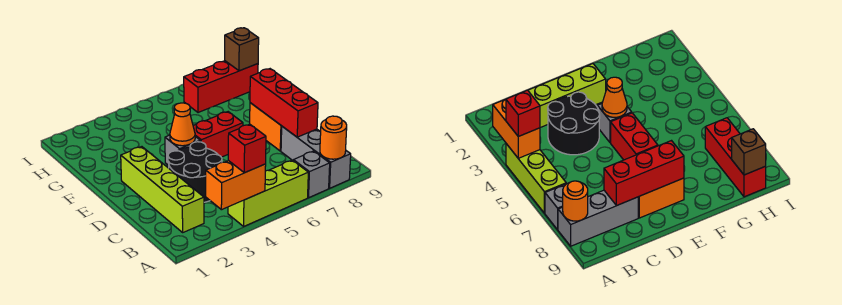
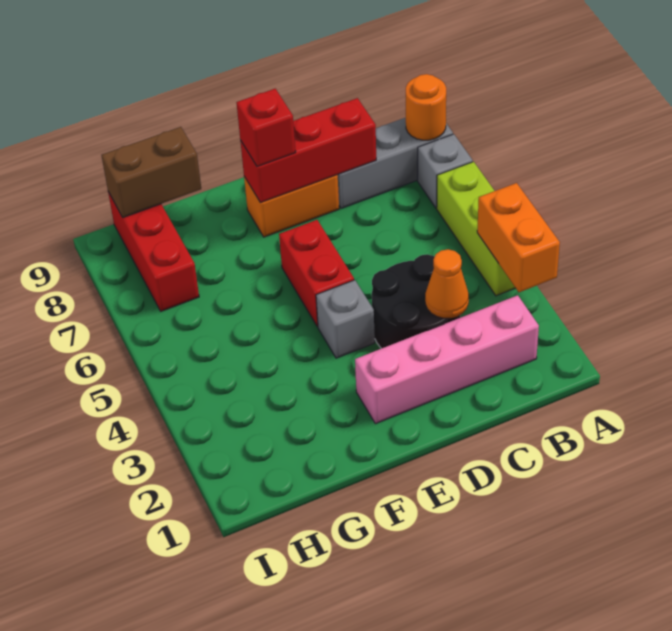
red brick A4 level 3 -> red brick E8 level 3
lime brick B2:E2 level 1 -> pink brick B2:E2 level 1
orange cone E4 level 2 -> orange cone C3 level 2
brown brick H9 level 2 -> brown brick G9:H9 level 2

